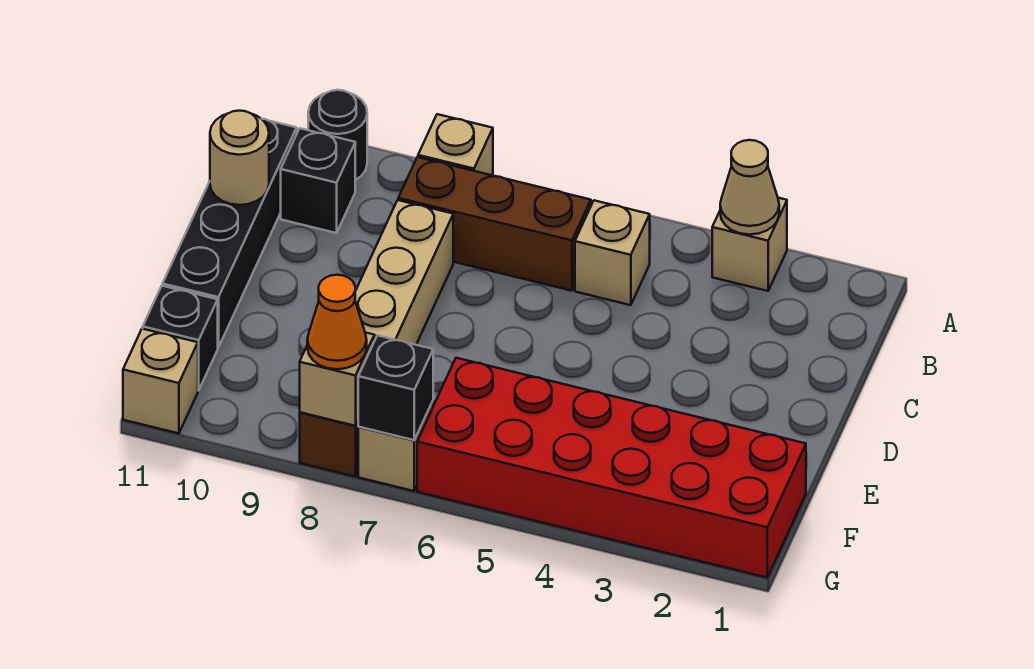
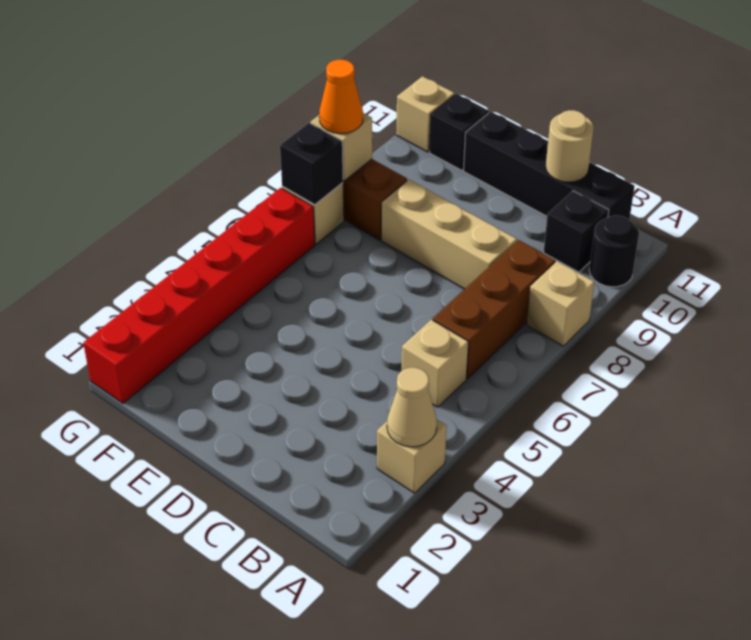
red brick F1:G6 level 1 -> red brick G1:G6 level 1

